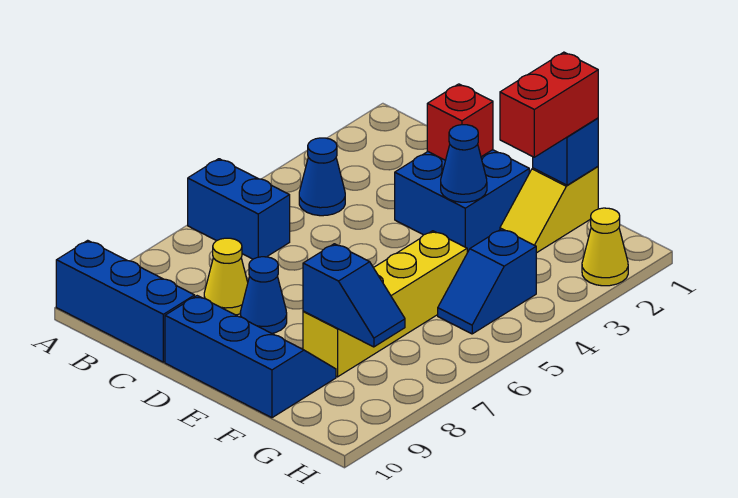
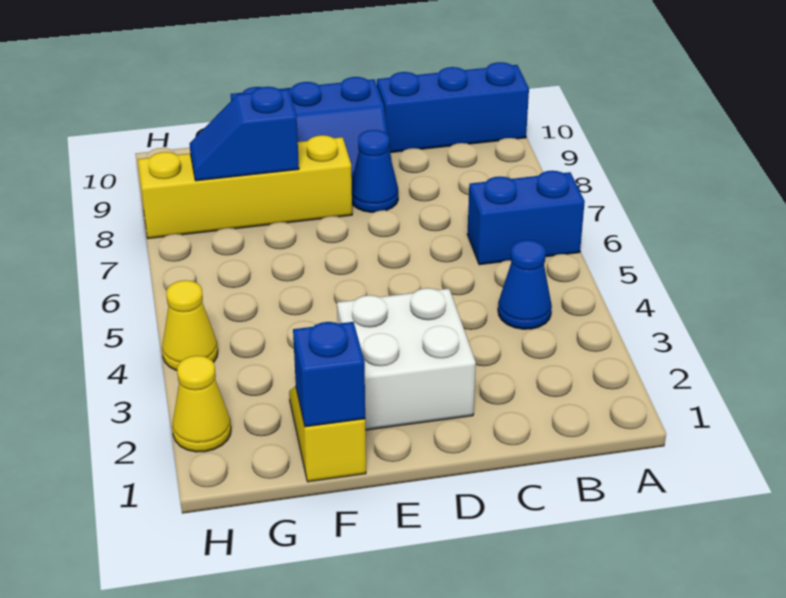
yellow cone C8 level 1 -> yellow cone H4 level 1
blue brick D2:E3 level 1 -> white brick D2:E3 level 1
red brick D2 level 2 -> none
blue cone E3 level 2 -> none
red brick F1:F2 level 3 -> none
yellow brick F5:F8 level 1 -> yellow brick E8:H8 level 1
blue slope G4:G5 level 1 top 4 -> none

